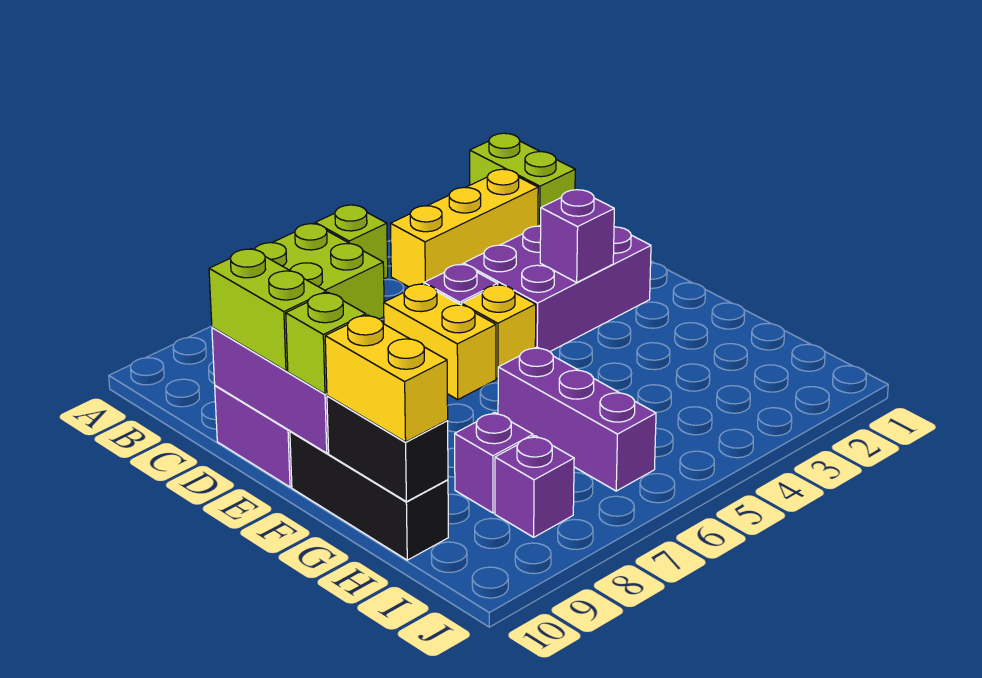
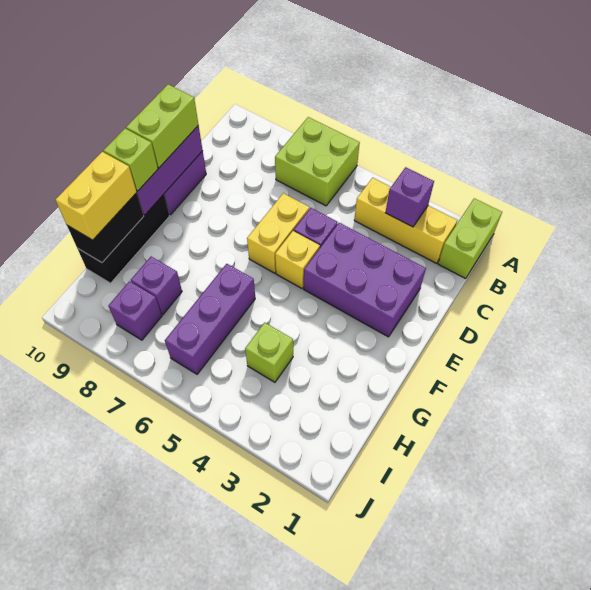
lime brick A5 level 1 -> lime brick H4 level 1
purple brick E3 level 2 -> purple brick B3 level 2

